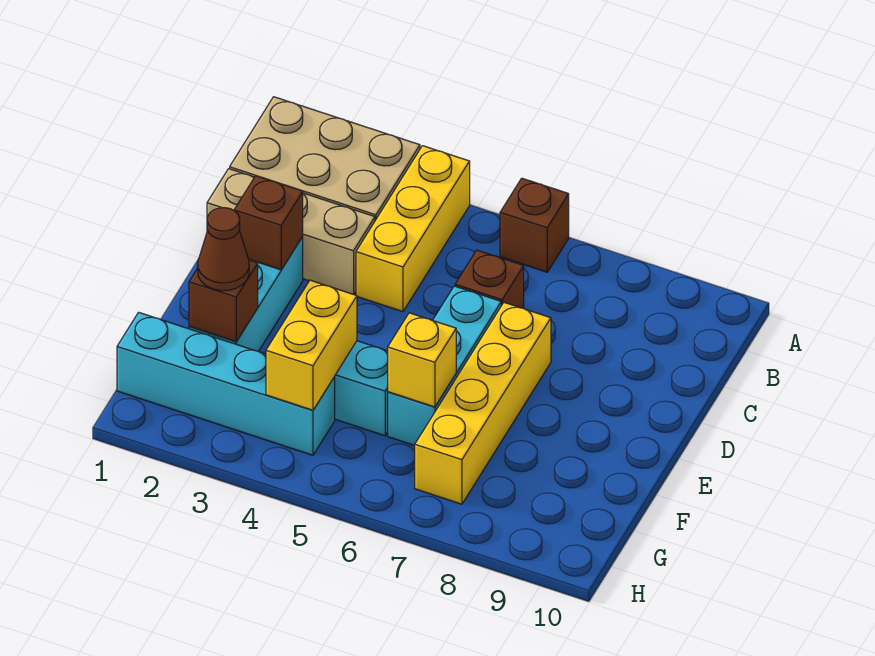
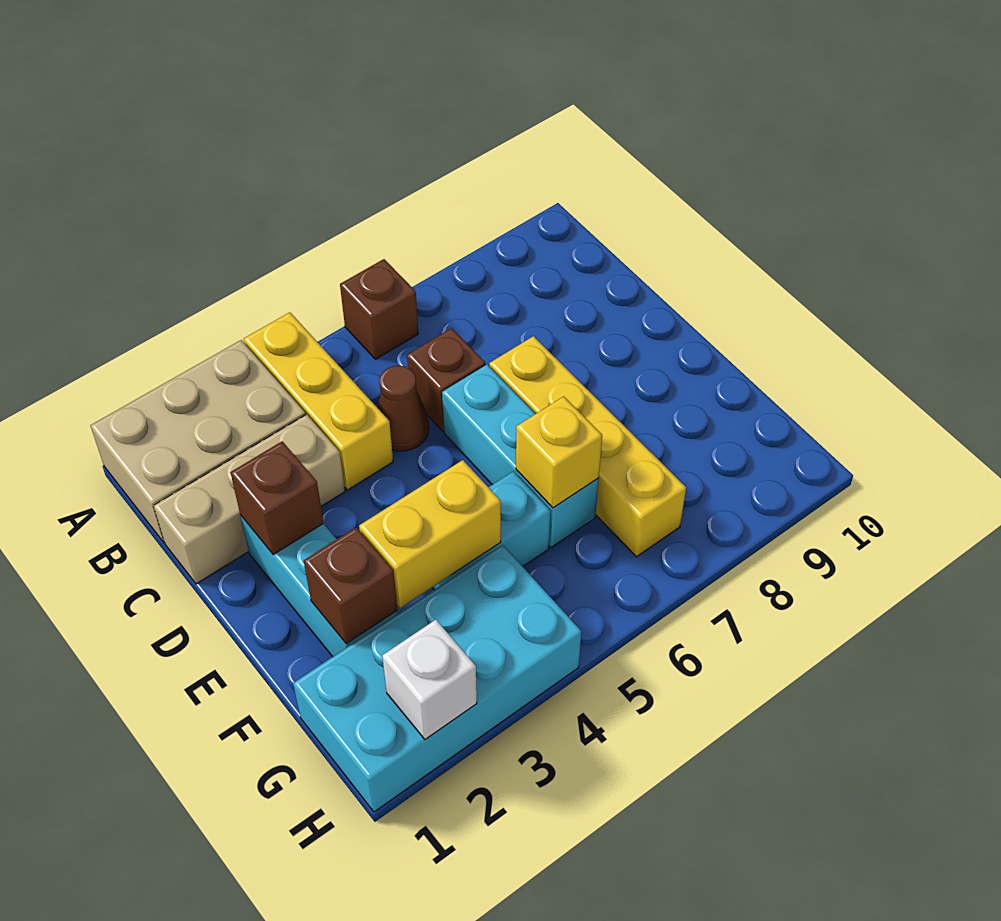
brown cone F2 level 3 -> brown cone C5 level 1
yellow brick F4:G4 level 2 -> yellow brick F3:F4 level 2
cyan brick G1:G4 level 1 -> cyan brick G1:H4 level 1
none -> white brick H2 level 2

